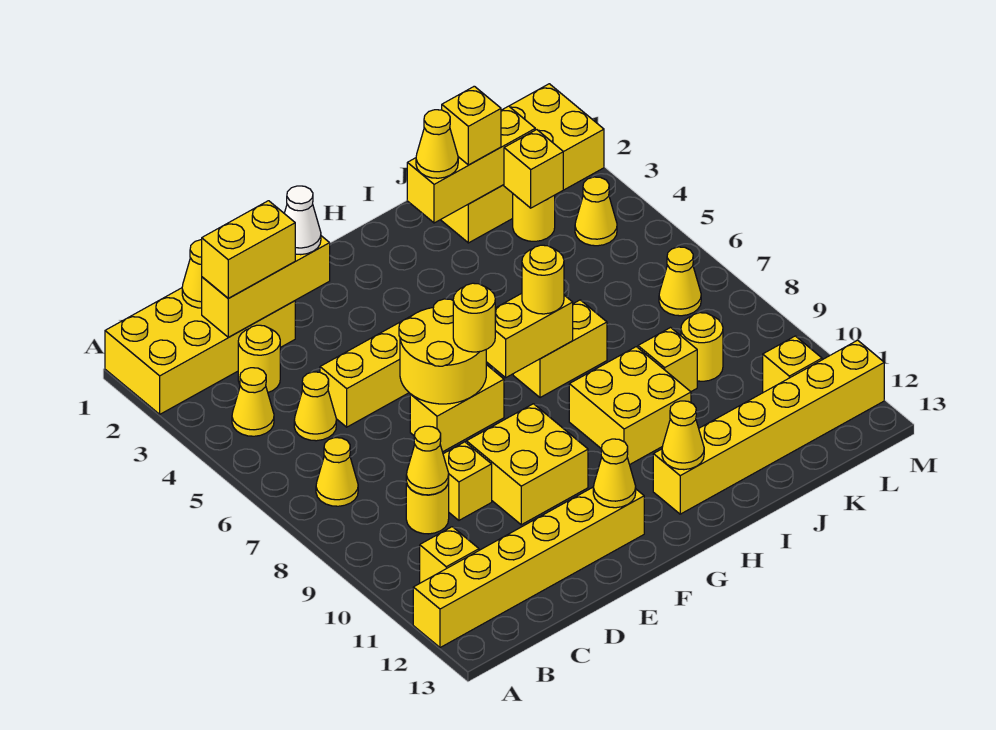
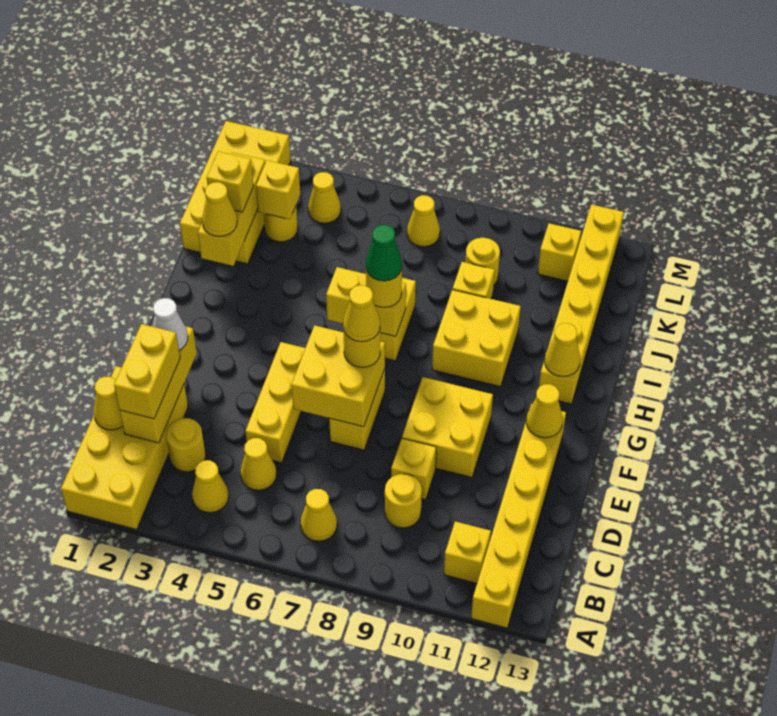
yellow cone C9 level 2 -> yellow cone F7 level 4
yellow round brick E6:F7 level 2 -> yellow brick E6:F7 level 2
yellow brick G7:H7 level 2 -> yellow brick H6:H7 level 2
none -> green cone H7 level 4

